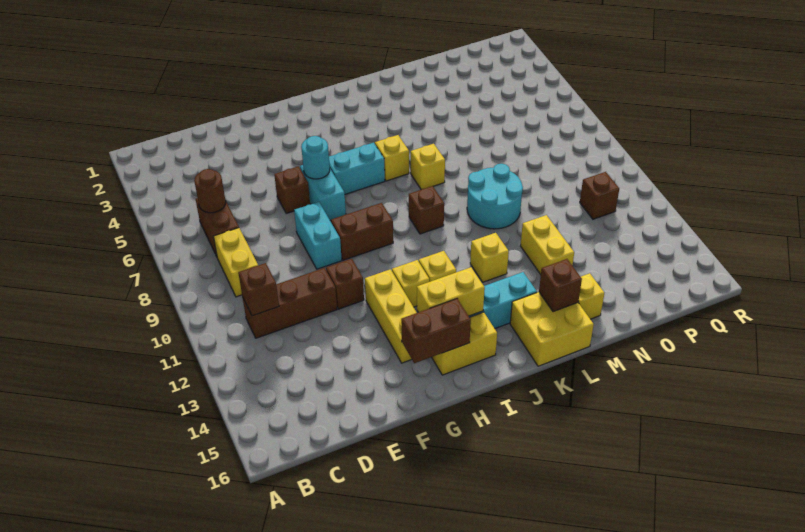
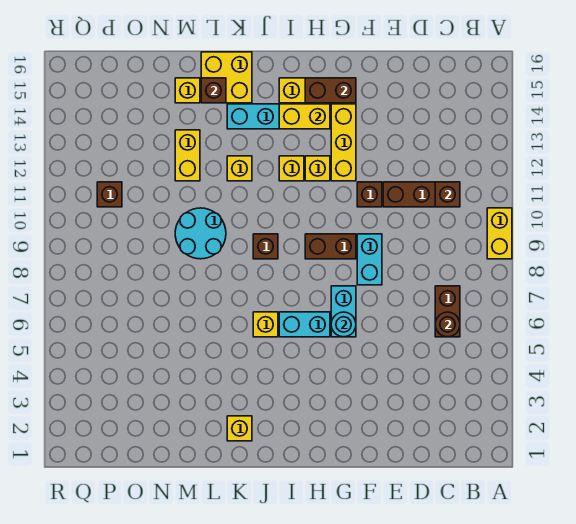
yellow brick C8:C9 level 1 -> yellow brick A9:A10 level 1
brown brick F6 level 1 -> none
yellow brick K7 level 1 -> yellow brick K2 level 1

